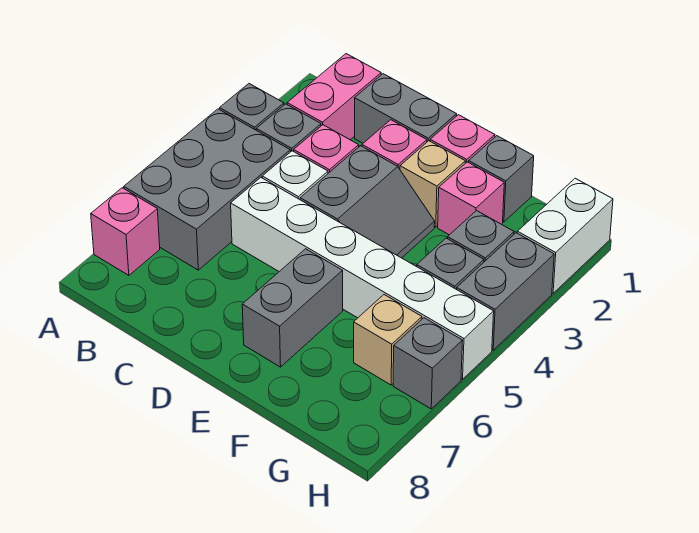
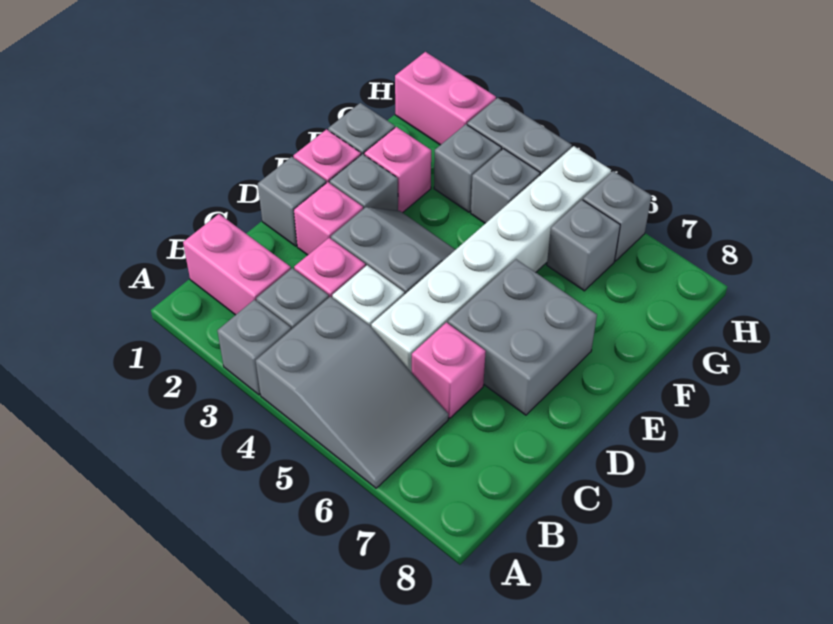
grey brick A4:B6 level 1 -> grey slope A4:B6 level 1 top 4
pink brick A7 level 1 -> pink brick C6 level 1
grey brick C1:D1 level 1 -> grey brick D1 level 1
tan brick E2 level 1 -> grey brick E2 level 1
grey brick E6:E7 level 1 -> grey brick D6:E7 level 1
tan brick G6 level 1 -> grey brick G6 level 1
white brick H1:H2 level 1 -> pink brick H1:H2 level 1

